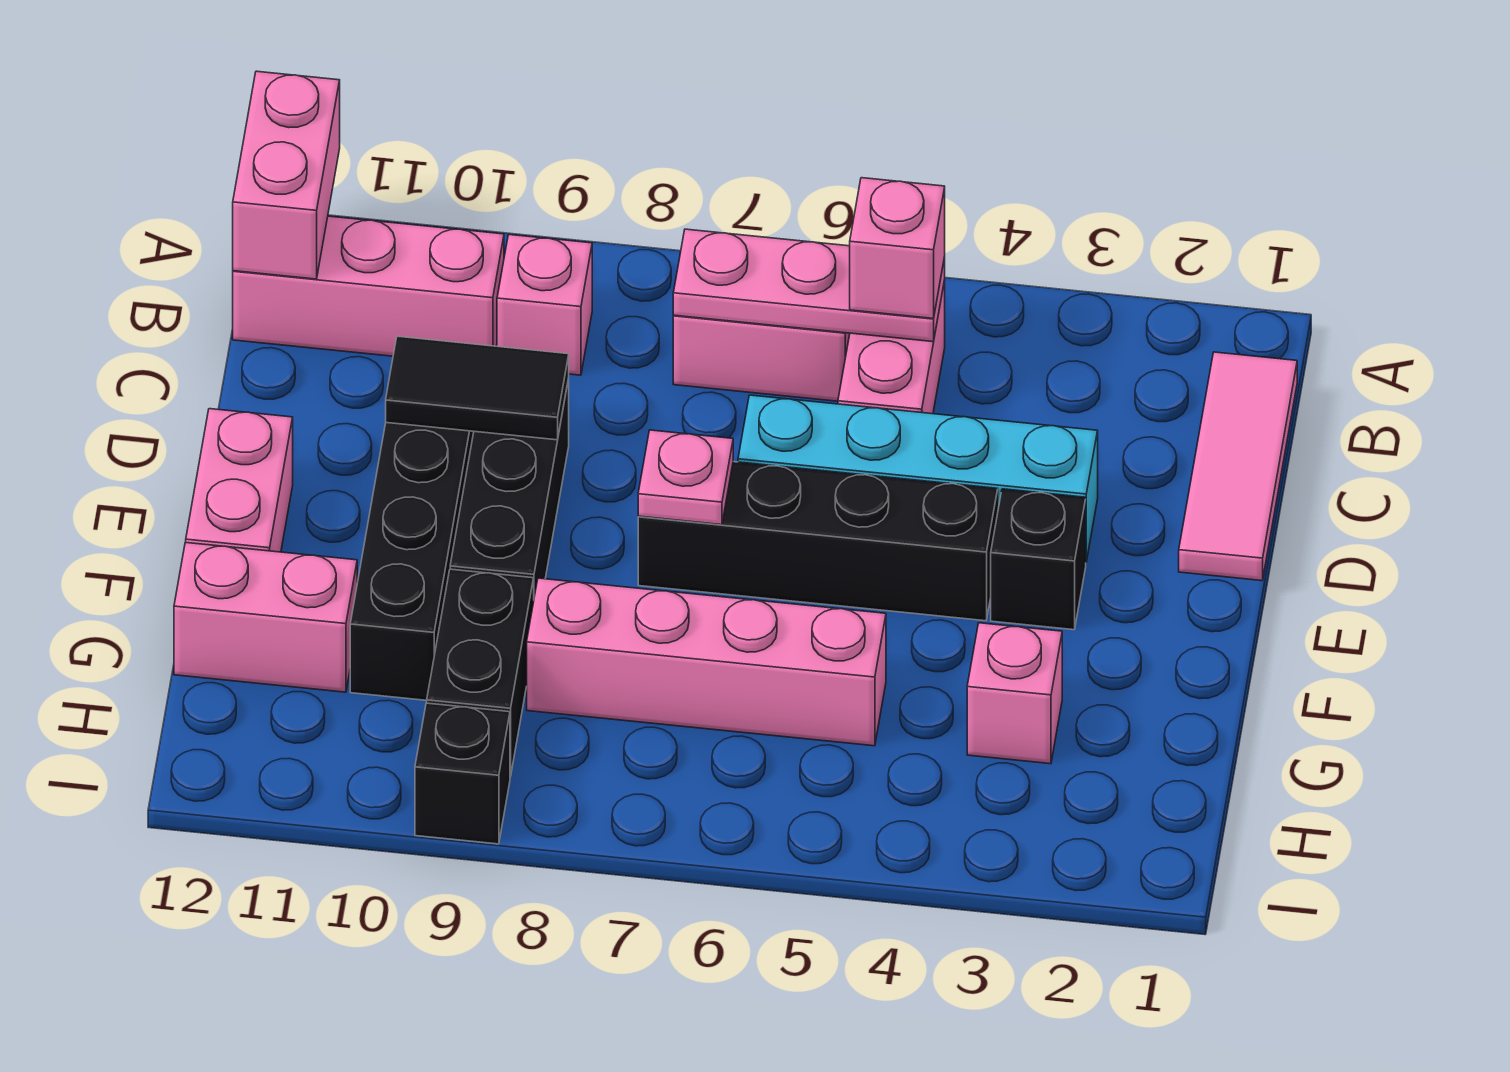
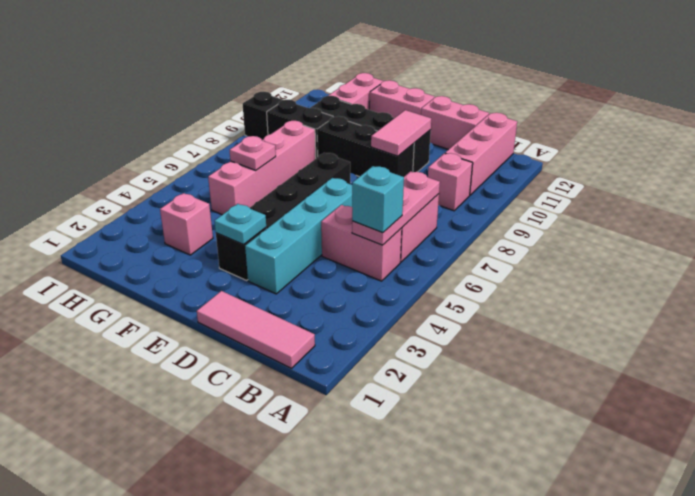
pink brick A12:B12 level 2 -> pink brick C12:D12 level 1
pink brick B5 level 3 -> cyan brick B5 level 3
black tile D9:D10 level 2 -> pink tile D9:D10 level 2
none -> cyan plate E3 level 2
pink plate E7 level 2 -> pink plate G6 level 2

